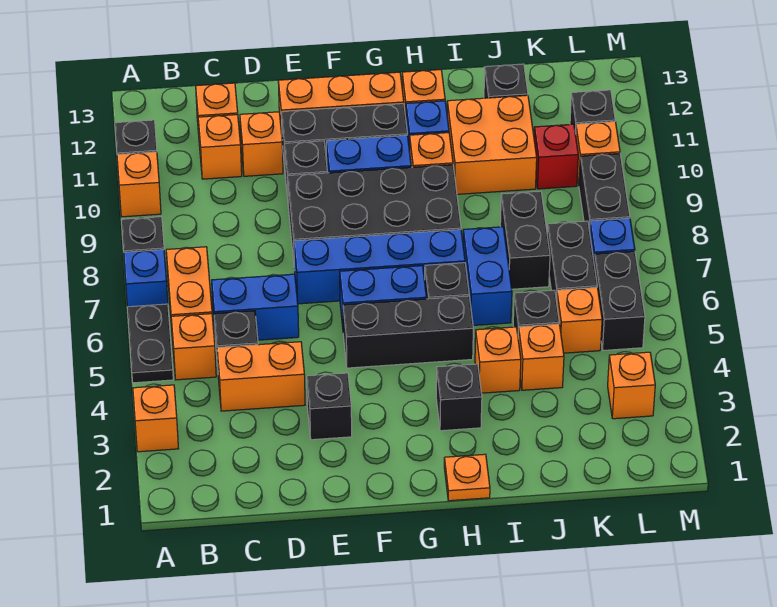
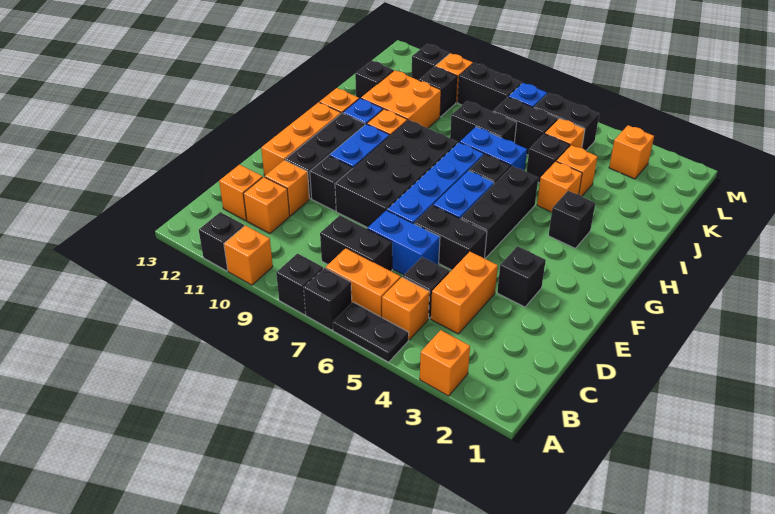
blue brick A7 level 1 -> black brick A7 level 1
blue brick C6:D6 level 1 -> blue brick D6:D7 level 1
none -> black brick C7:C8 level 1
none -> black brick E5:E6 level 1
orange plate H1 level 1 -> none
red brick K10 level 1 -> black brick K10 level 1

